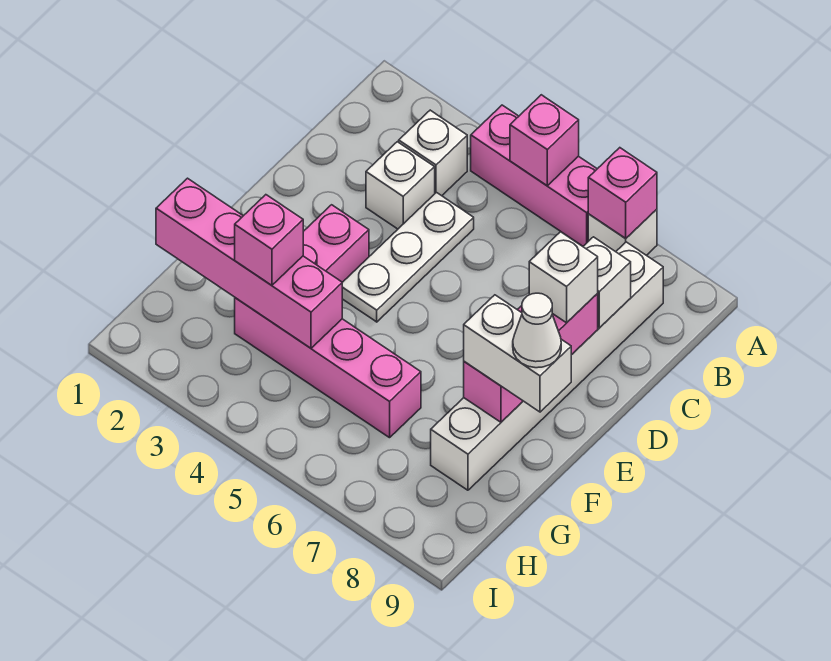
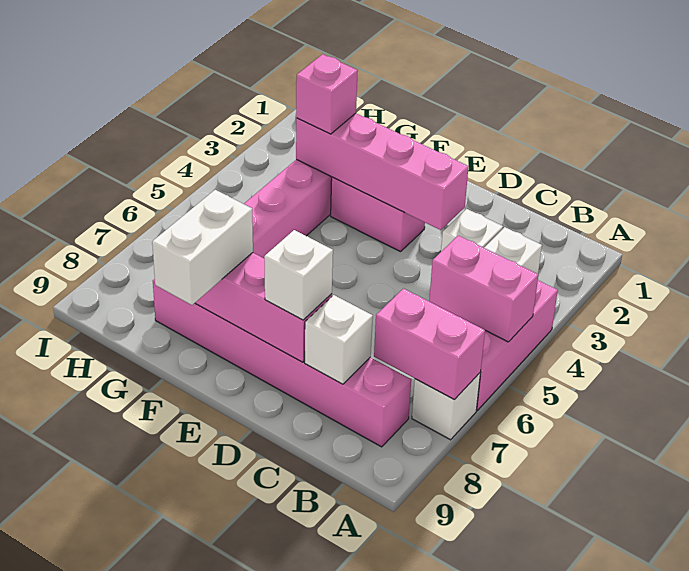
pink brick A5 level 2 -> pink brick A5:B5 level 2
pink brick A7 level 2 -> pink brick A7:B7 level 2
white brick B8:G8 level 1 -> pink brick B8:G8 level 1
white plate C4:E4 level 1 -> none
white cone F9 level 4 -> none
pink brick G1:G4 level 2 -> pink brick D3:G3 level 2

